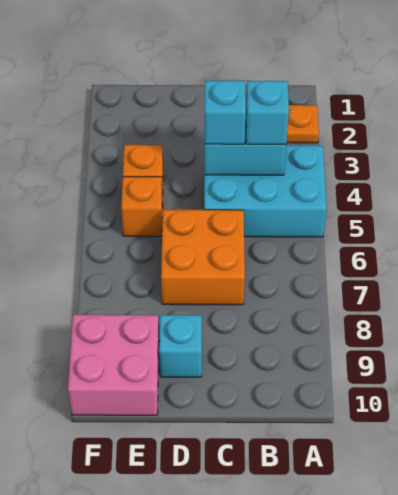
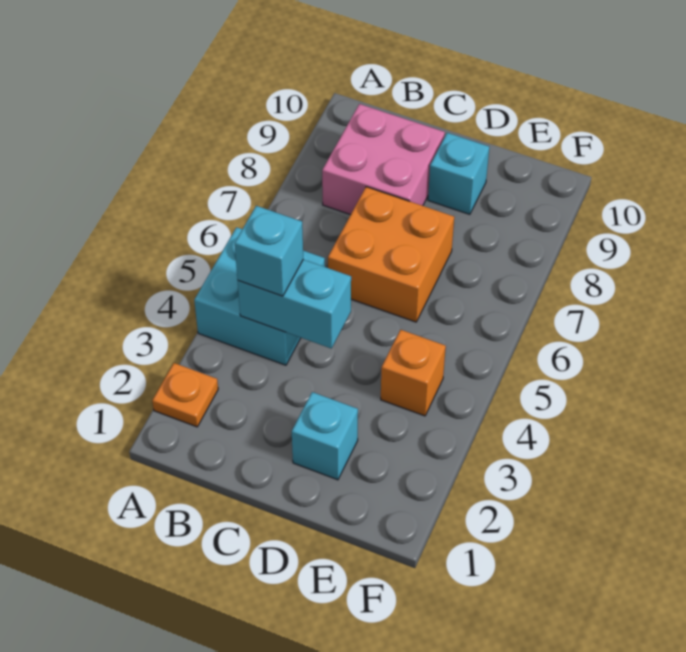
cyan brick A4:C5 level 1 -> cyan brick A4:B5 level 1
cyan brick C4 level 3 -> cyan brick D2 level 1
orange brick E5 level 1 -> none
pink brick E9:F10 level 1 -> pink brick B8:C9 level 1

